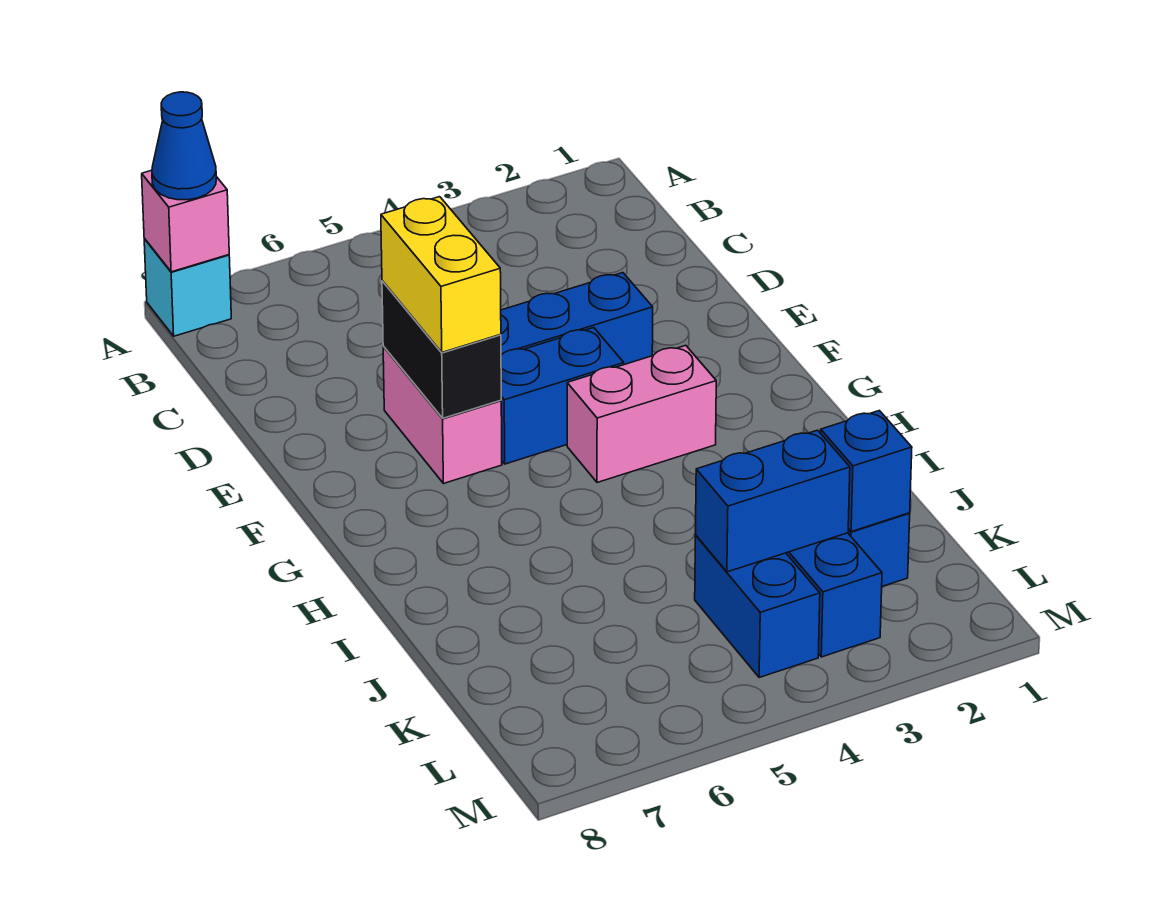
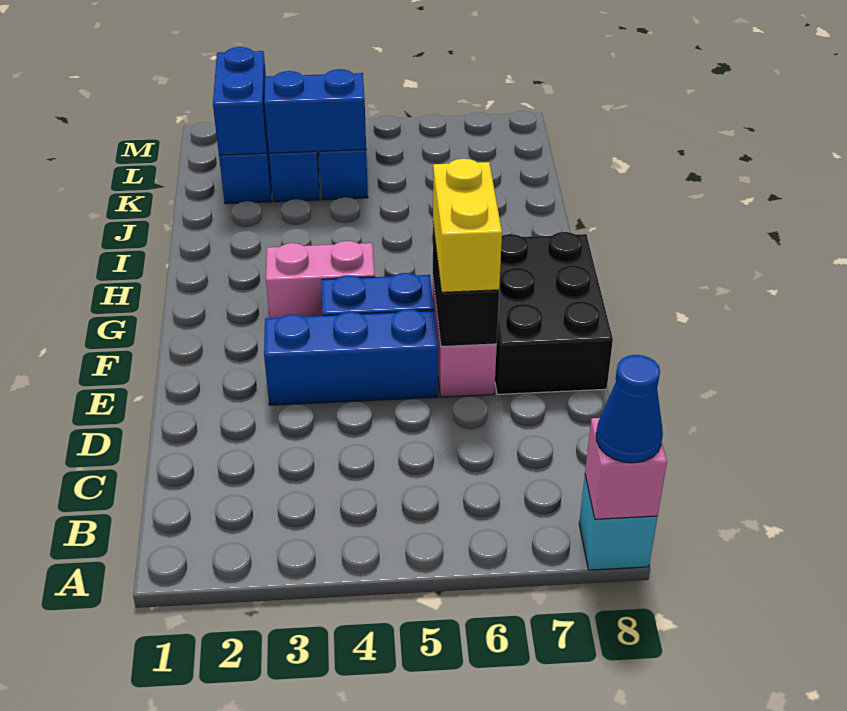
none -> black brick E7:G8 level 1
blue brick K2 level 2 -> blue brick K2:L2 level 2

